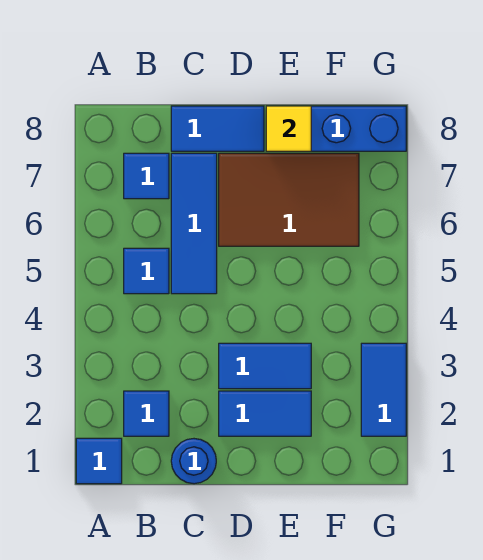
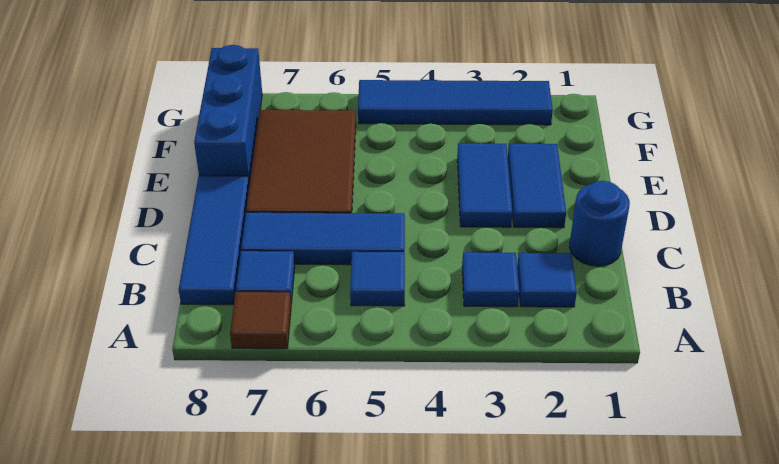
blue tile A1 level 1 -> blue tile B3 level 1
none -> brown tile A7 level 1
blue tile C8:D8 level 1 -> blue tile B8:D8 level 1
yellow tile E8 level 2 -> none
blue tile G2:G3 level 1 -> blue tile G2:G5 level 1

